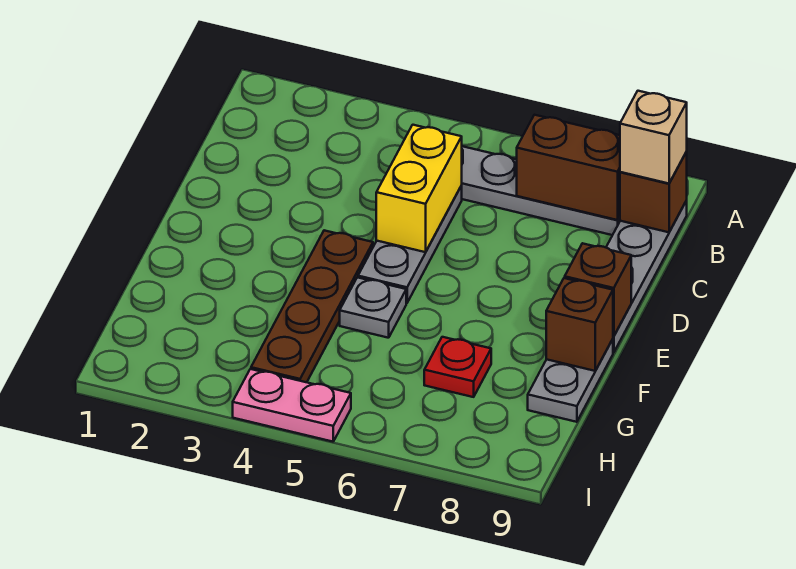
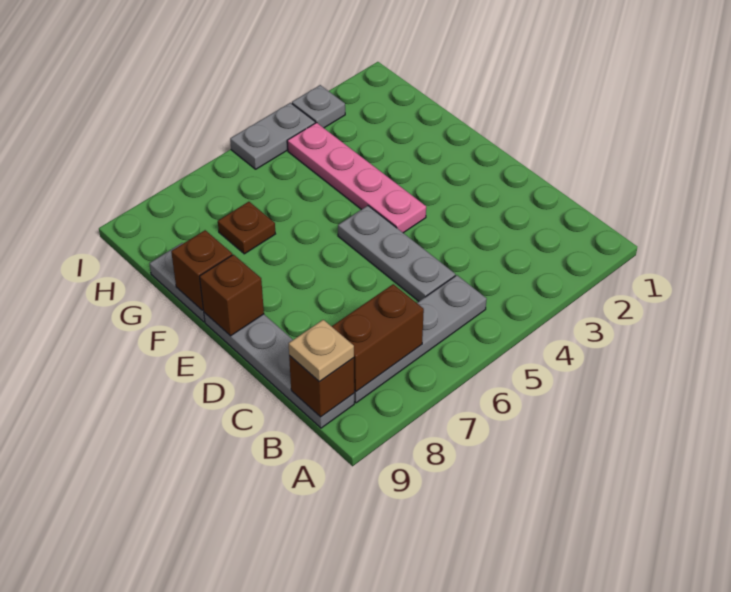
tan brick B9 level 3 -> tan plate B9 level 3
yellow brick C5:D5 level 2 -> none
brown plate E4:H4 level 1 -> pink plate E4:H4 level 1
grey plate F5 level 1 -> grey plate I3 level 1
red plate G7 level 1 -> brown plate G7 level 1
pink plate I4:I5 level 1 -> grey plate I4:I5 level 1

